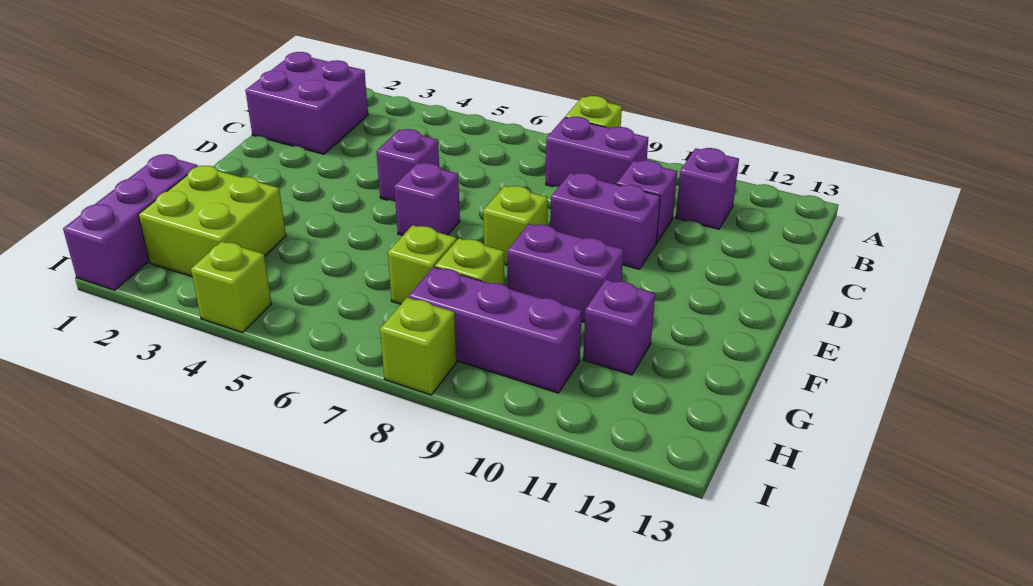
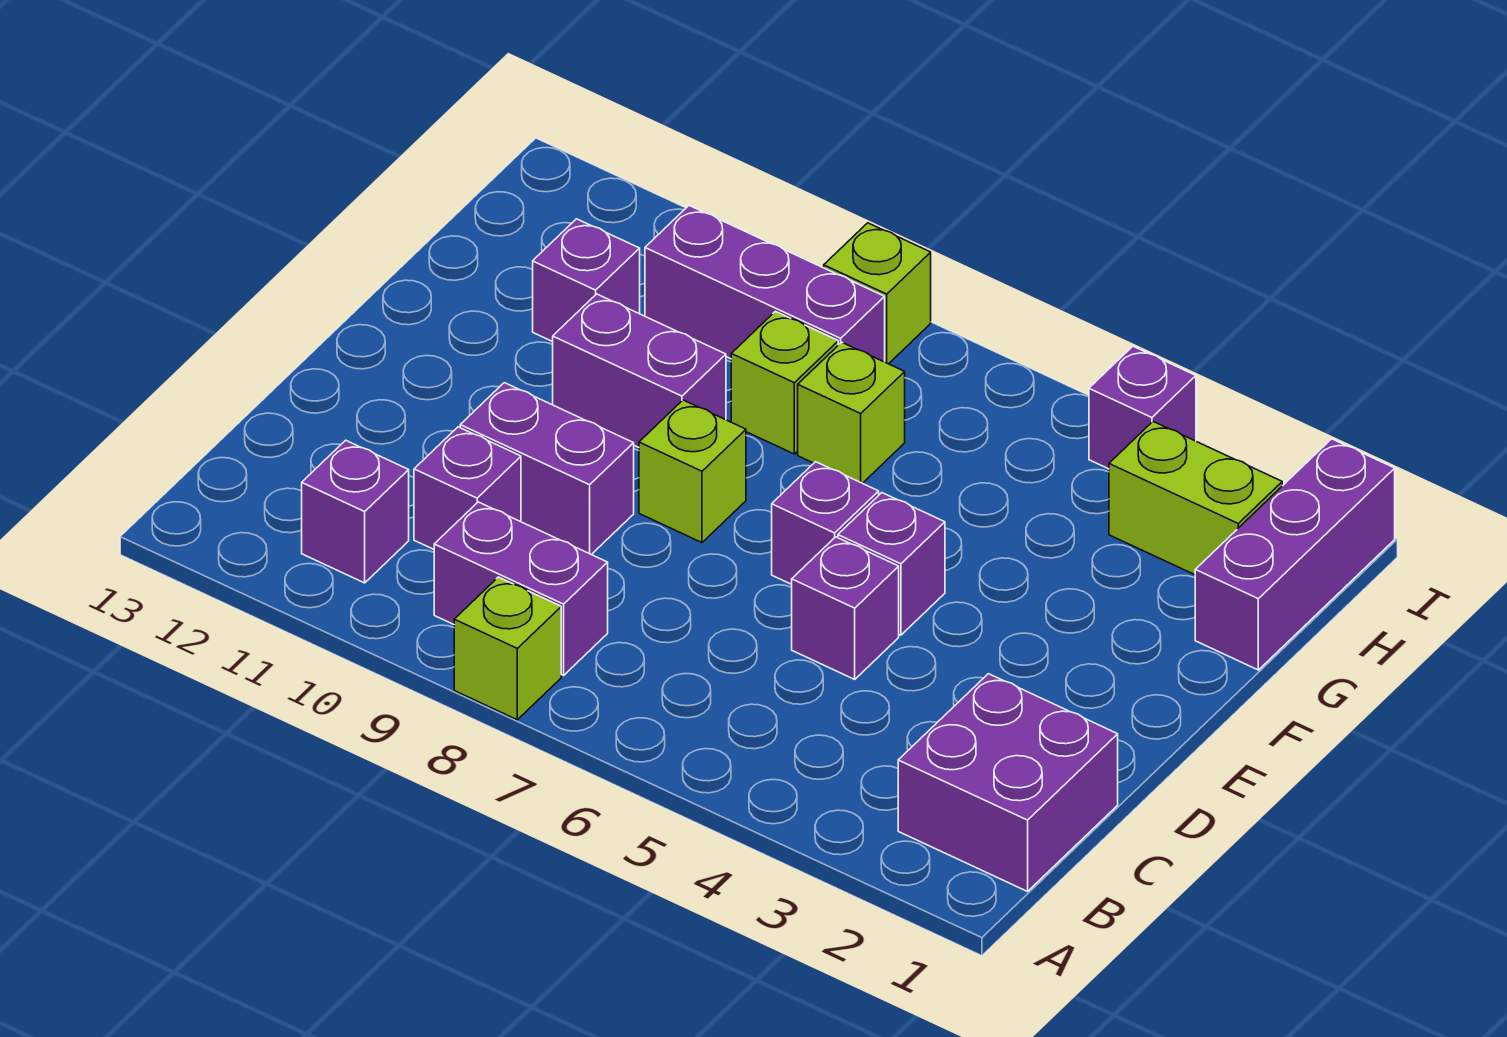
none -> purple brick E5 level 1
lime brick G2:H3 level 1 -> lime brick H2:H3 level 1
lime brick I4 level 1 -> purple brick I4 level 1

